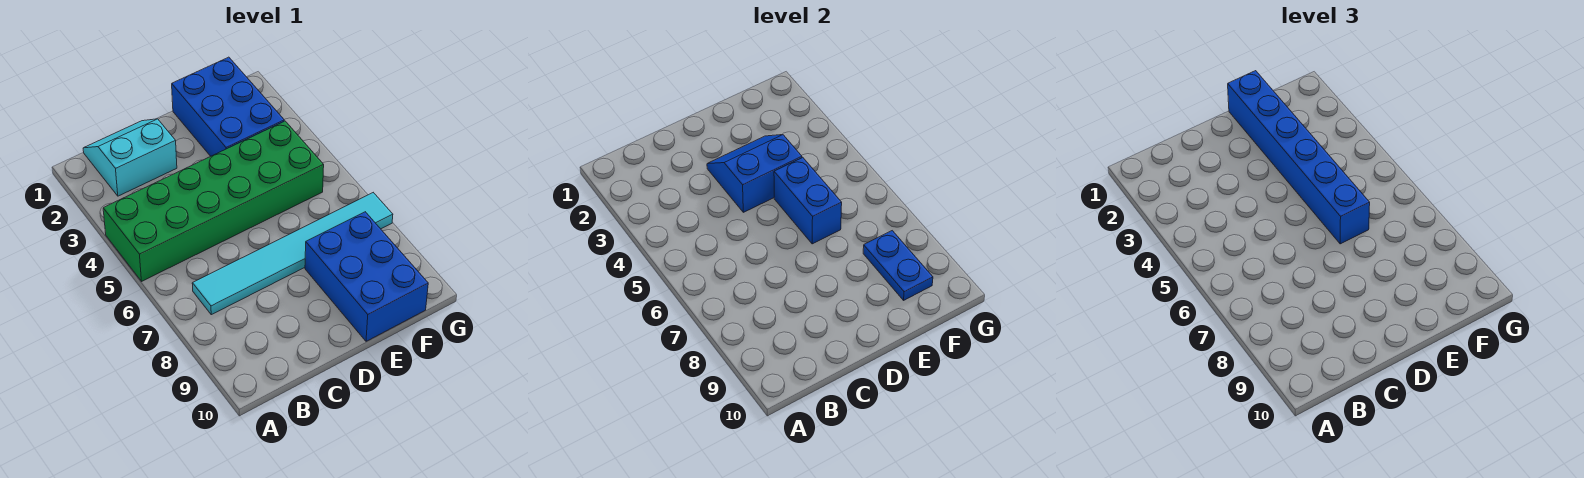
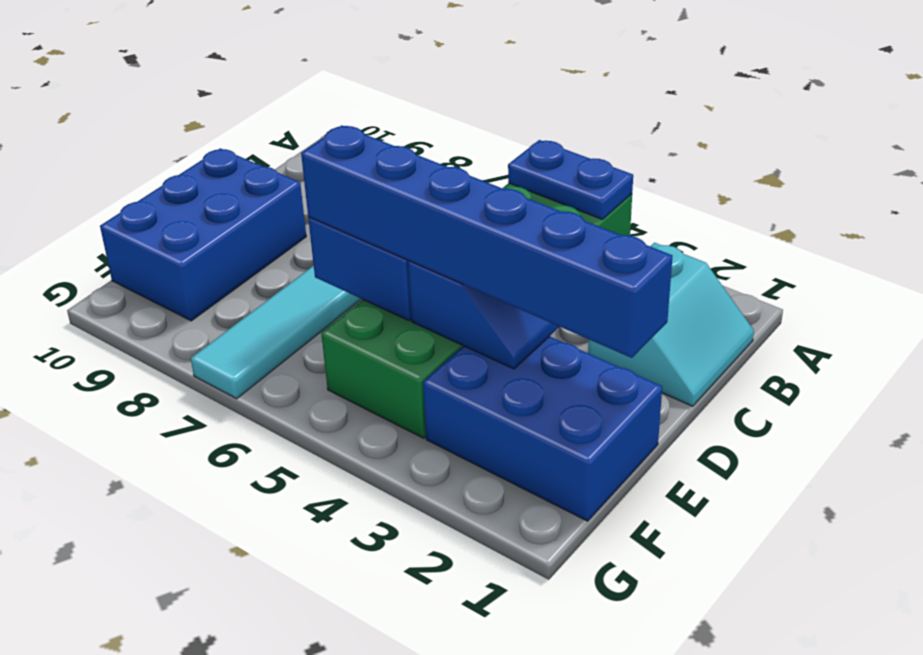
blue brick E8:F10 level 1 -> blue brick D9:F10 level 1
blue plate F8:F9 level 2 -> blue plate A4:A5 level 2

